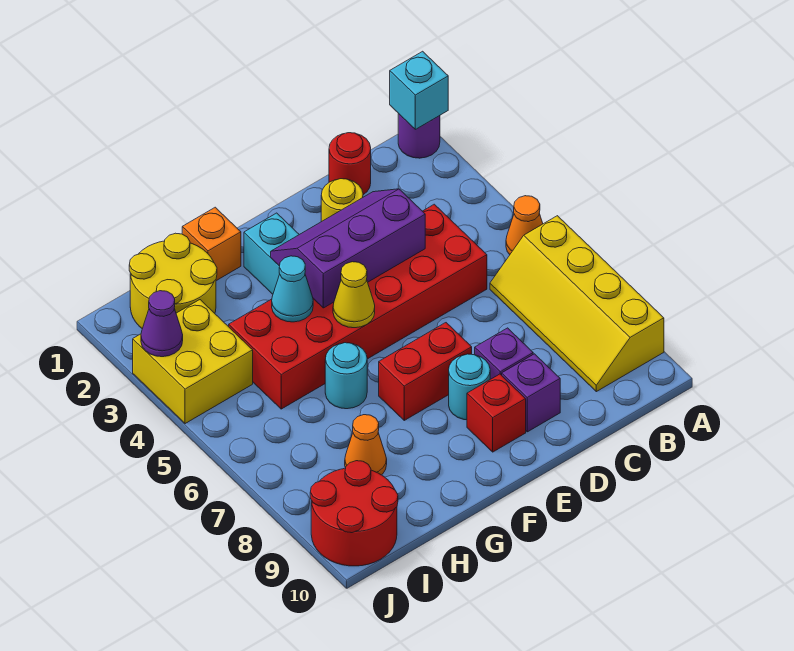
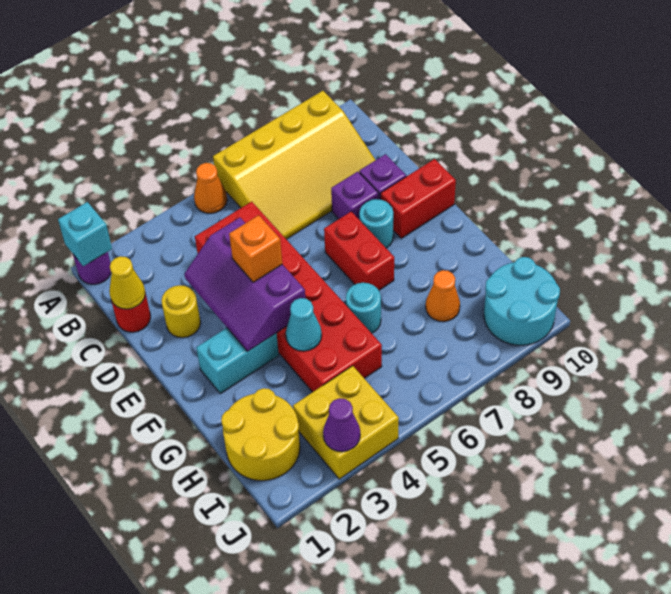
yellow slope A6:B9 level 1 top A -> yellow slope A6:C9 level 1 top A
red brick E9 level 1 -> red brick E9:E10 level 1
yellow cone F5 level 2 -> yellow cone C1 level 2
orange brick G1 level 1 -> orange brick E4 level 3
red round brick I9:J10 level 1 -> cyan round brick I9:J10 level 1

